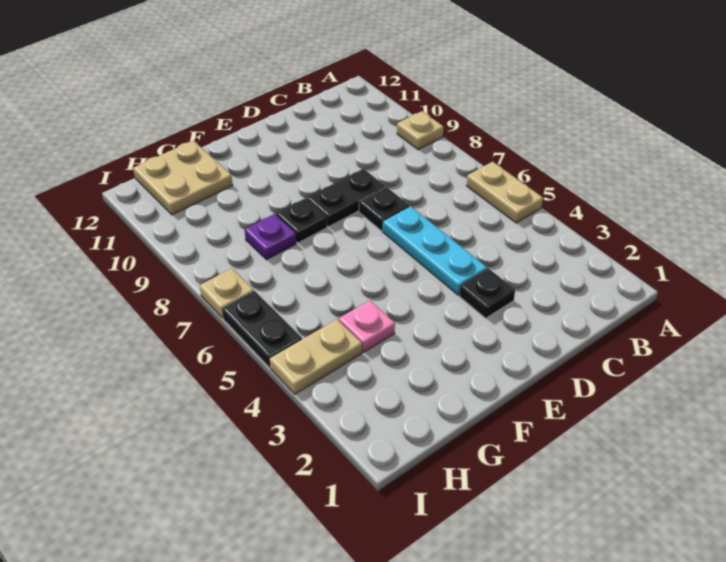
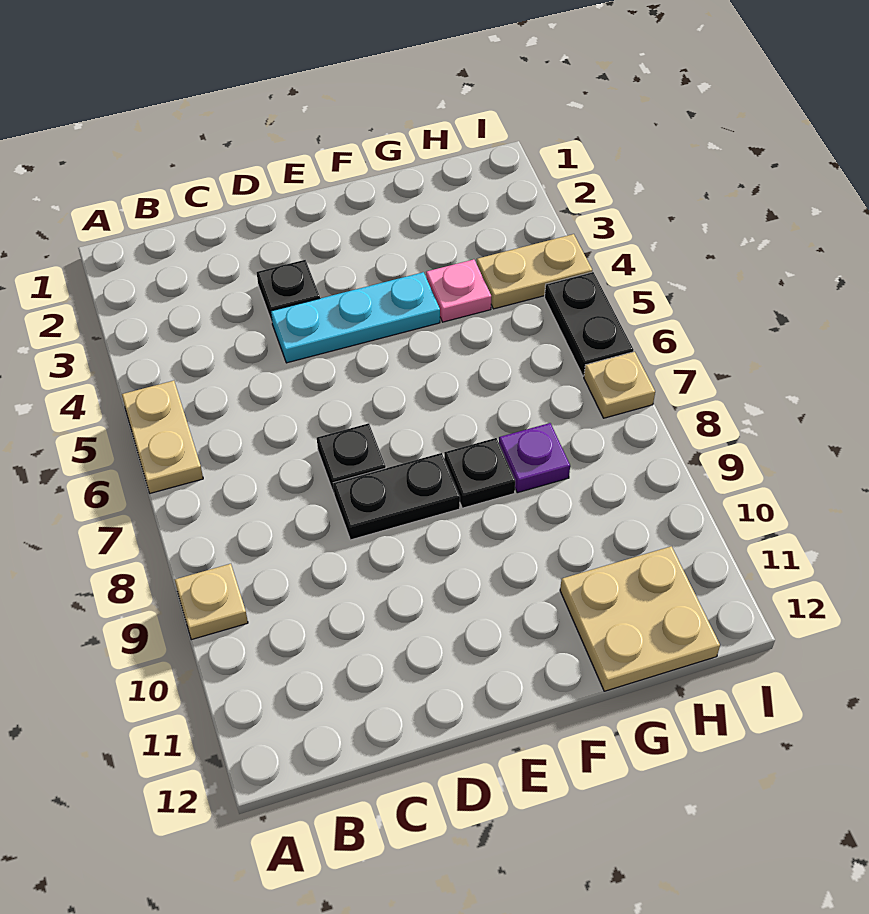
cyan plate D4:D6 level 1 -> cyan plate D4:F4 level 1

